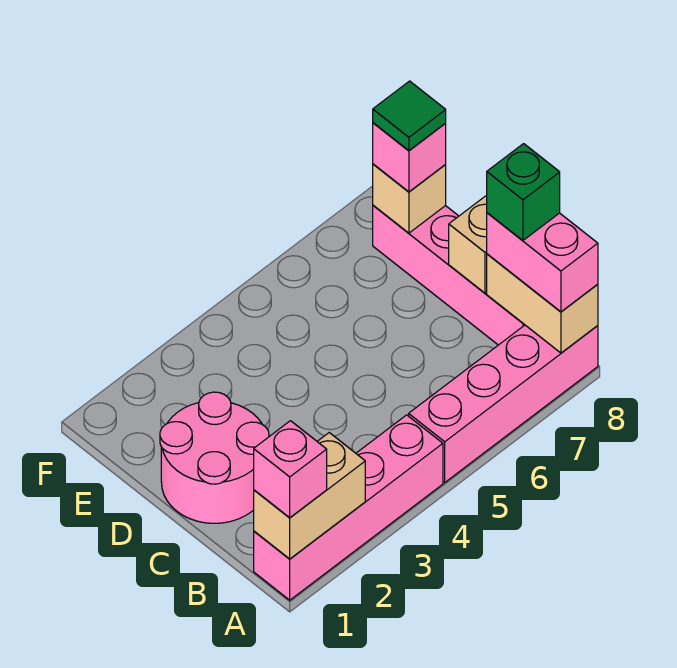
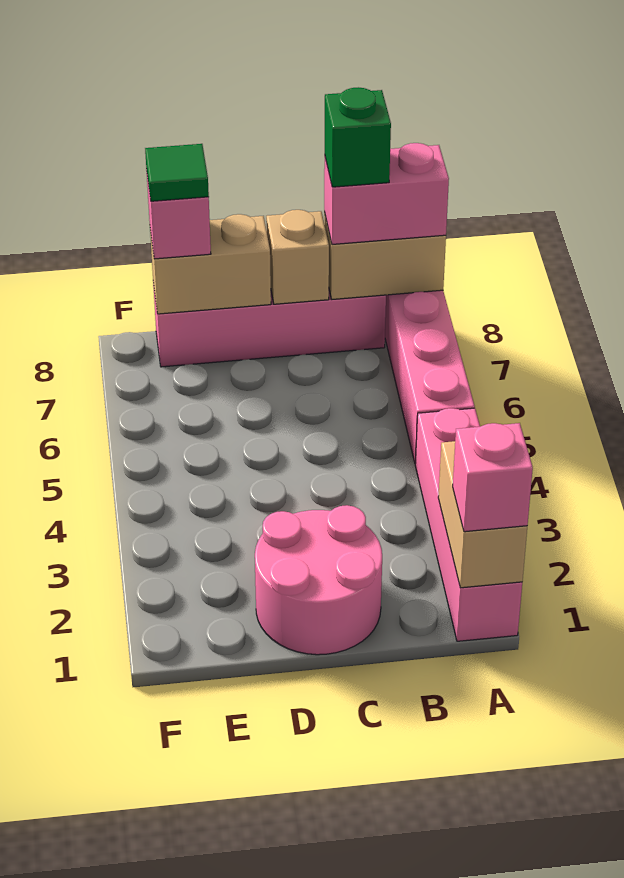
tan brick E8 level 2 -> tan brick D8:E8 level 2

